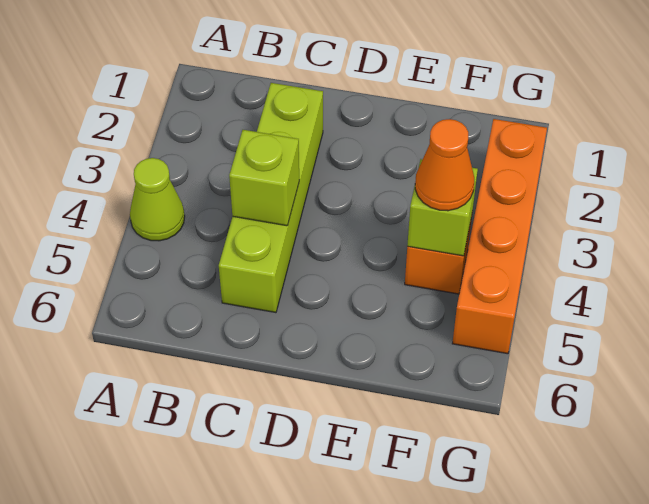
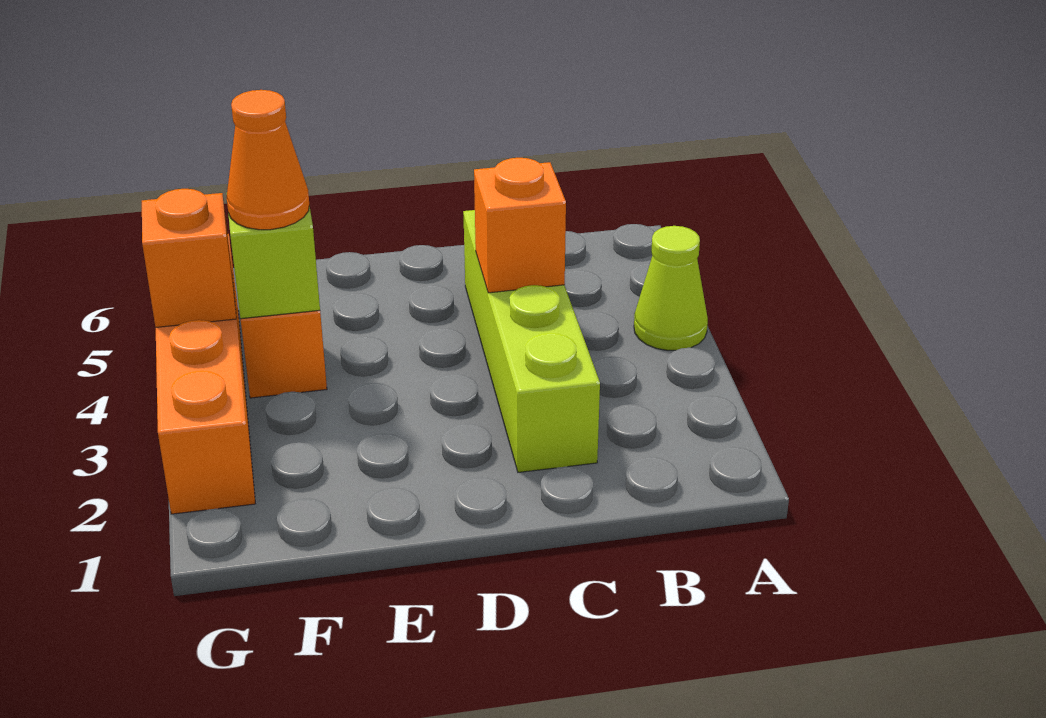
lime brick C4 level 2 -> orange brick C4 level 2
none -> orange brick G4 level 2

